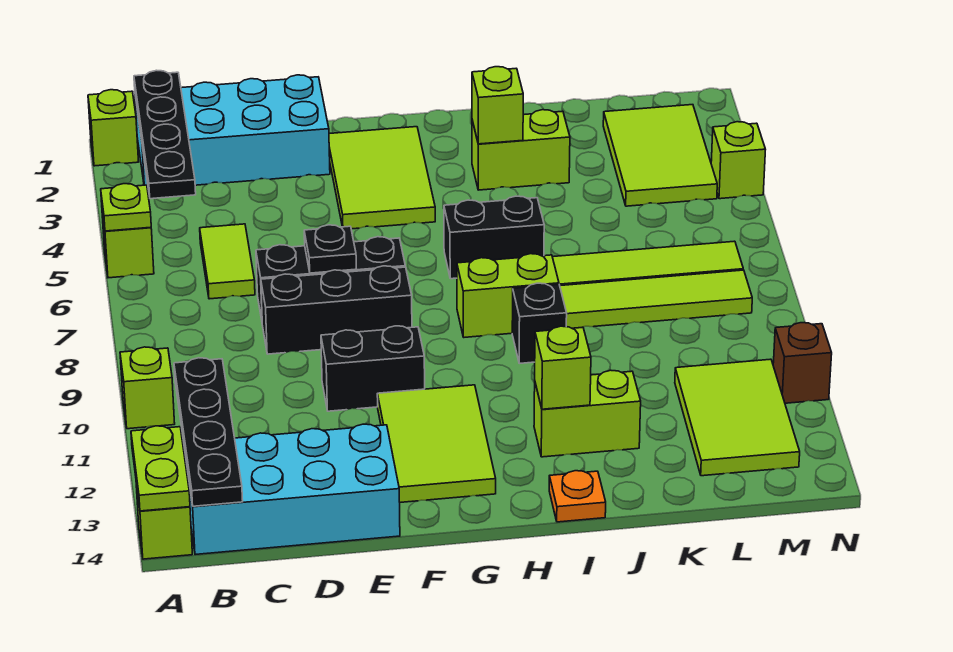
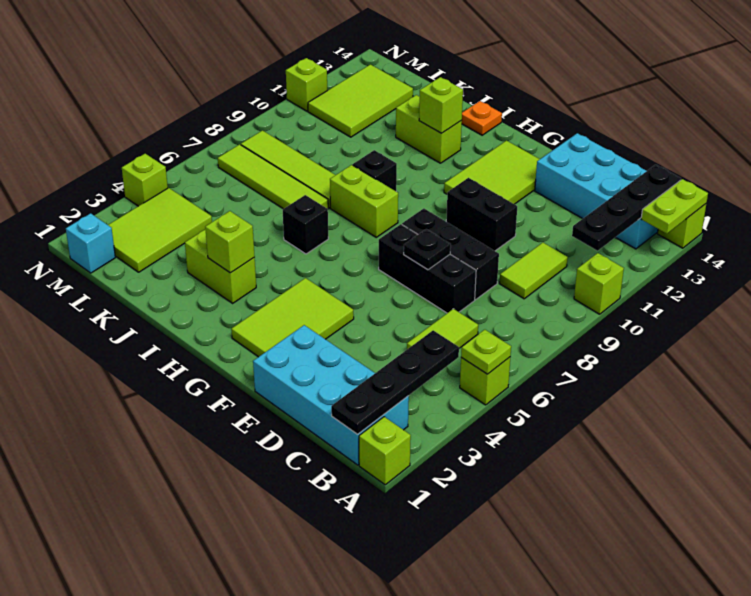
none -> lime tile C9:C10 level 1
black brick H6:I6 level 1 -> black brick I6 level 1
none -> cyan brick M1 level 1
brown brick N11 level 1 -> lime brick N11 level 1

